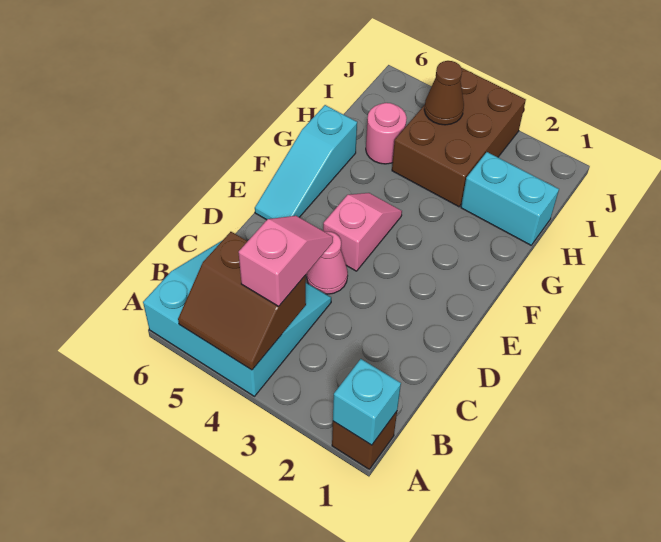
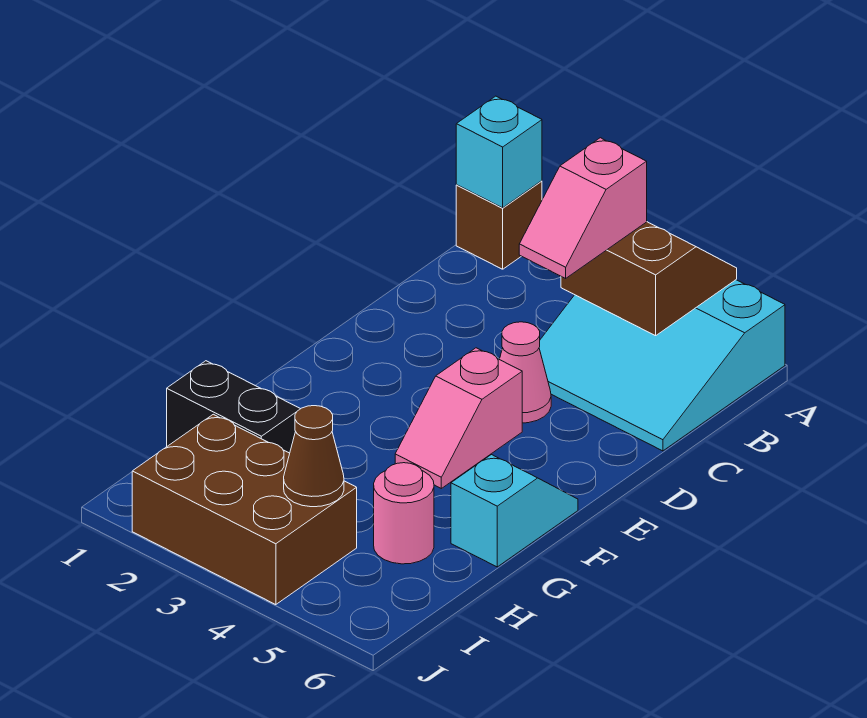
cyan slope E6:G6 level 1 top G -> cyan slope F6:G6 level 1 top G
cyan brick H1:H2 level 1 -> black brick H1:H2 level 1
brown brick H3:J4 level 1 -> brown brick I2:J4 level 1

